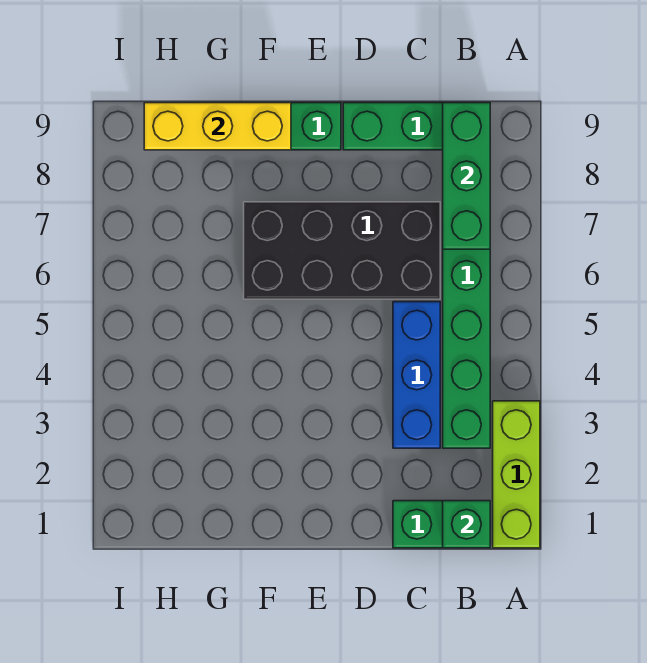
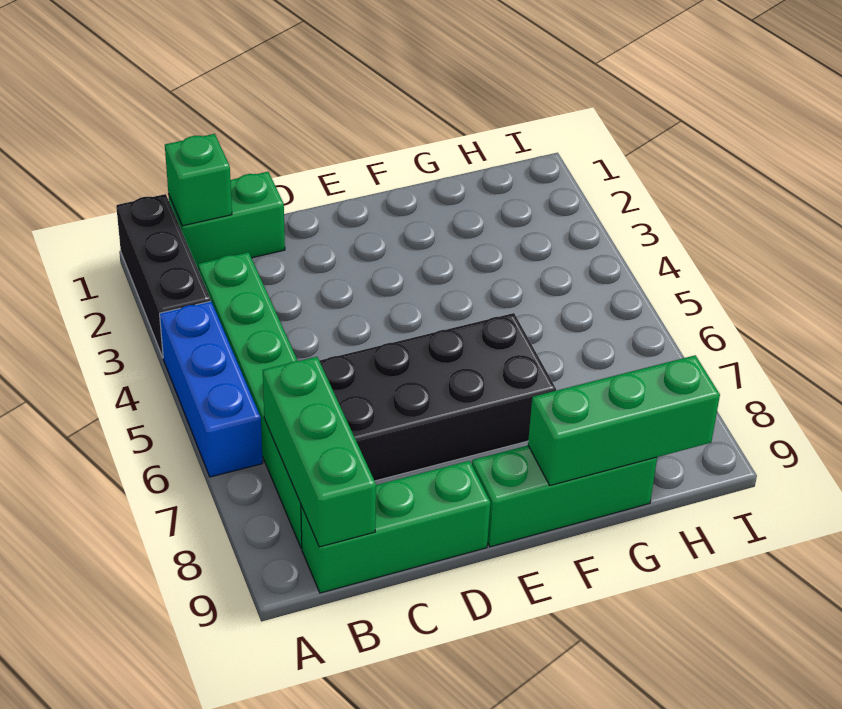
lime brick A1:A3 level 1 -> black brick A1:A3 level 1
blue brick C3:C5 level 1 -> blue brick A4:A6 level 1
yellow brick F9:H9 level 2 -> green brick F9:H9 level 2

